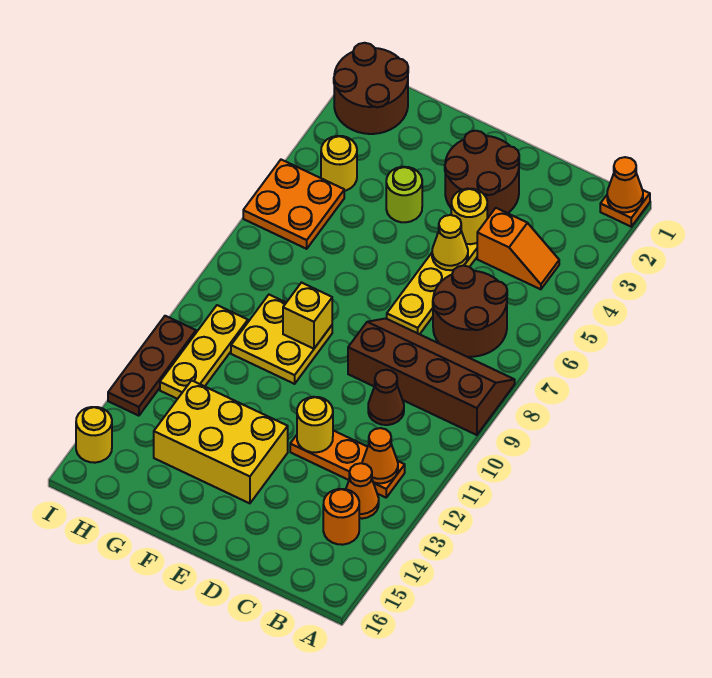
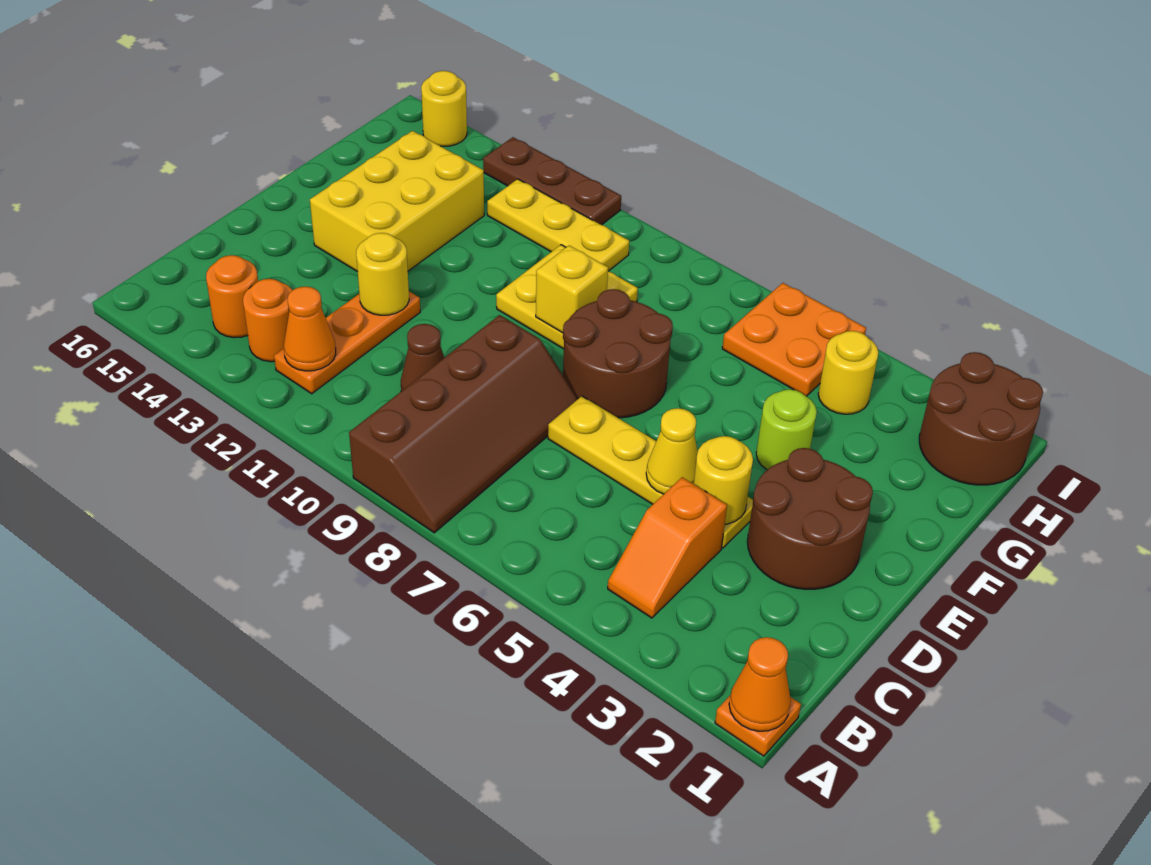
brown round brick B6:C7 level 1 -> brown round brick E7:F8 level 1
orange cone B13 level 1 -> orange round brick B13 level 1

